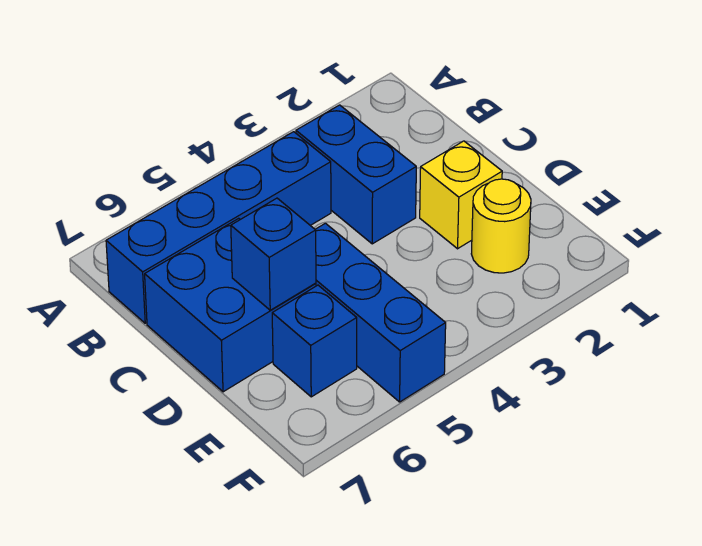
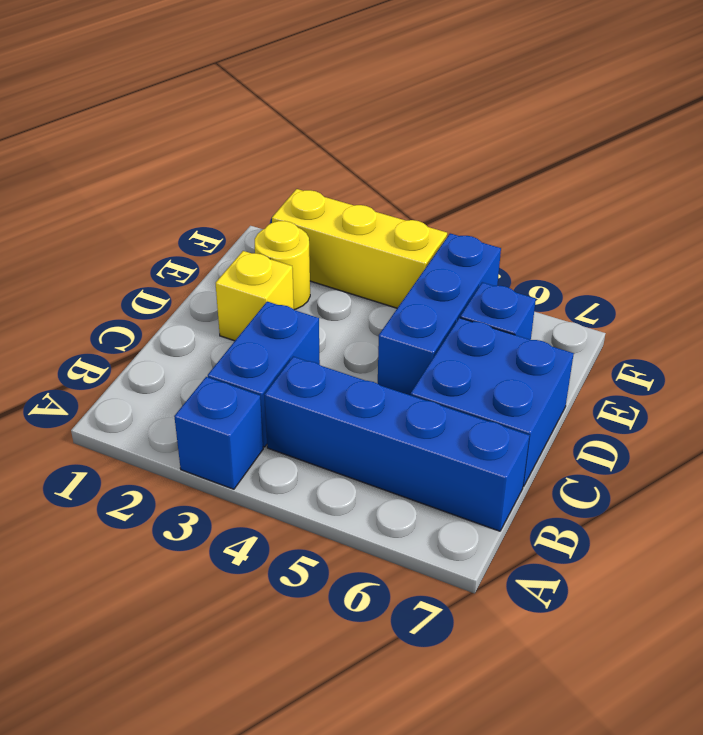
blue brick D6 level 2 -> blue brick A3 level 1
none -> yellow brick F2:F4 level 1

